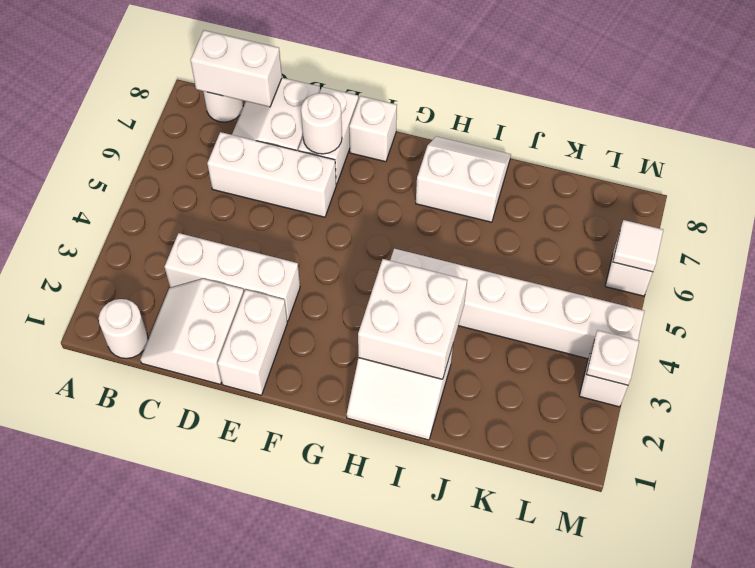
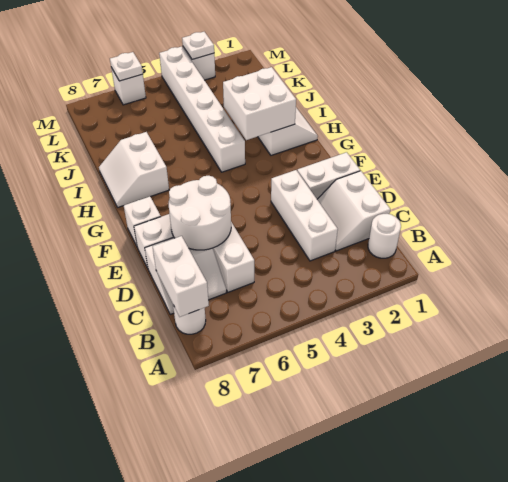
white slope C1:D2 level 1 top D -> white slope C1:D2 level 1 top 1
white round brick E7 level 2 -> white round brick D6:E7 level 2
white tile M6 level 2 -> white plate M6 level 2

